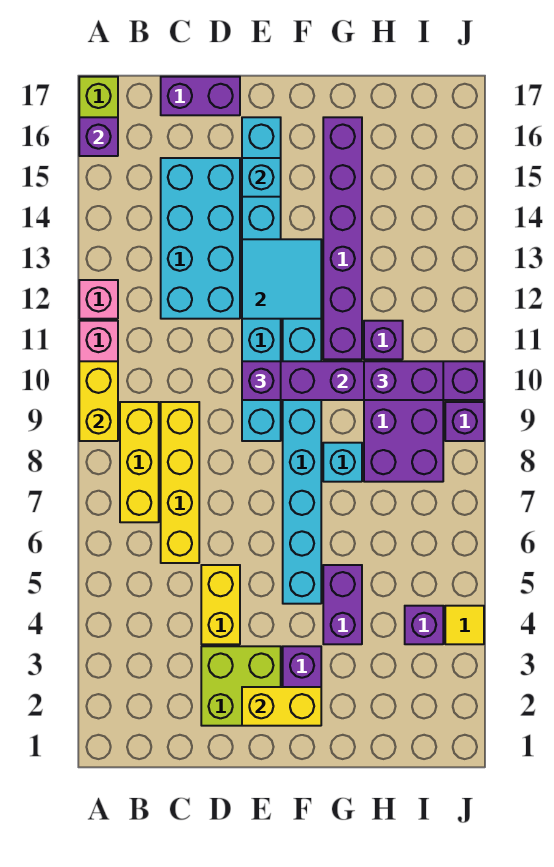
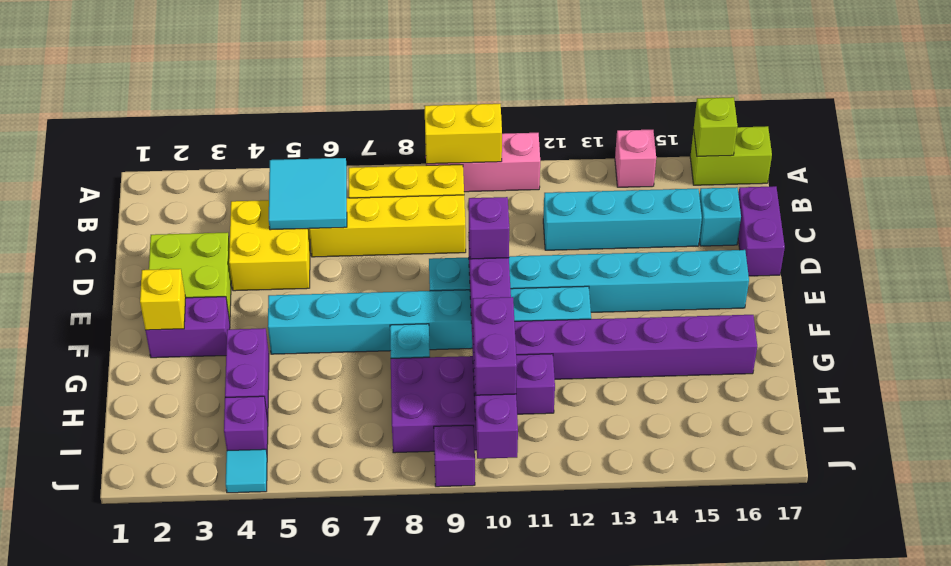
pink brick A12 level 1 -> pink brick A14 level 1
purple brick A16 level 2 -> lime brick A16 level 2
cyan brick C12:D15 level 1 -> cyan brick C12:C15 level 1
yellow brick D4:D5 level 1 -> yellow brick C4:D5 level 1
yellow brick E2:F2 level 2 -> yellow brick F2 level 2
cyan tile E12:F13 level 2 -> cyan tile B5:C6 level 2
cyan brick E15 level 2 -> cyan brick C16 level 1
purple brick G4:G5 level 1 -> purple brick G4:H4 level 1
yellow tile J4 level 1 -> cyan tile J4 level 1

